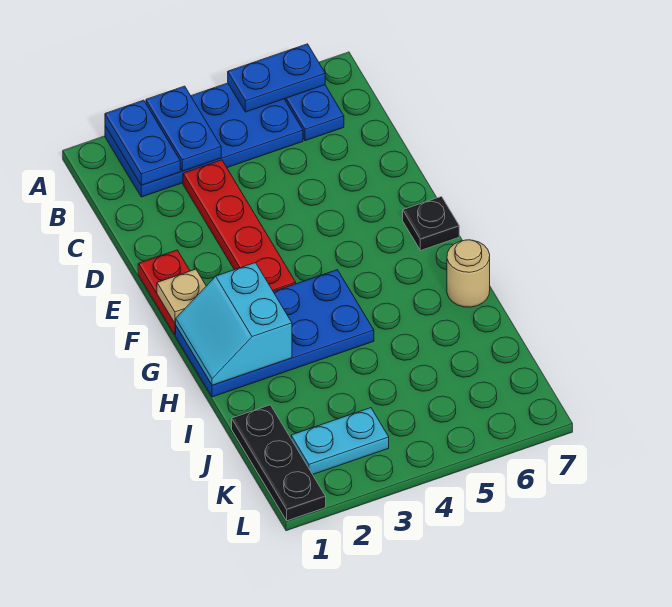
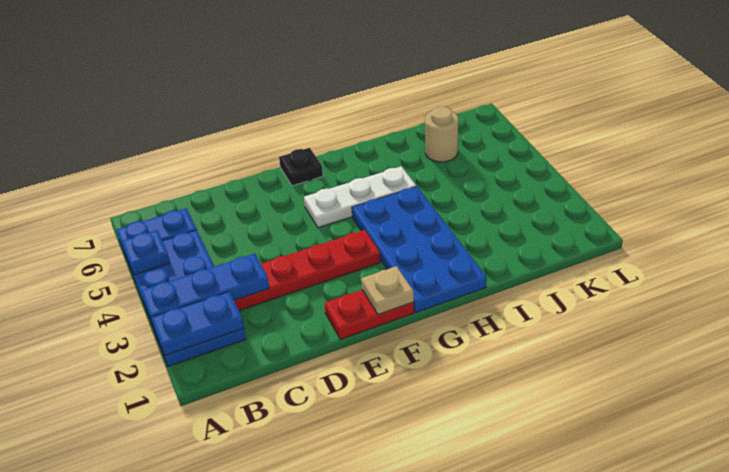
blue plate A3:B3 level 2 -> blue plate A3:C3 level 2
blue plate A5:A6 level 2 -> blue plate A5 level 2
none -> white plate F5:H5 level 1
cyan slope G1:H2 level 2 top 2 -> none
tan round brick H7 level 1 -> tan round brick J6 level 1
black plate J1:L1 level 1 -> none
cyan plate K2:K3 level 1 -> none

